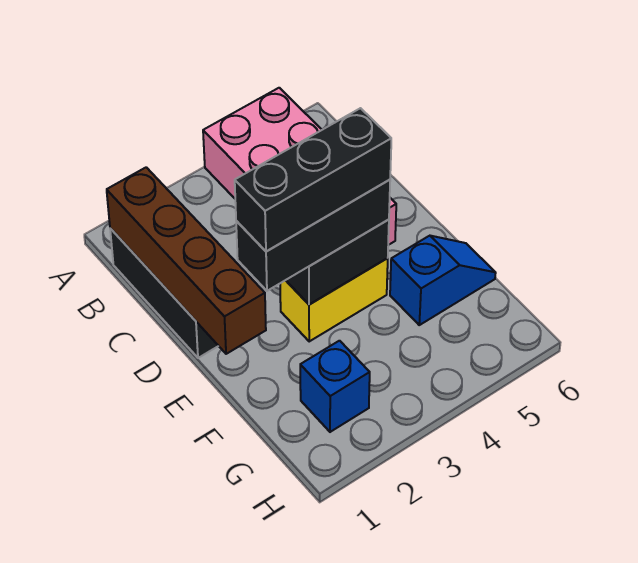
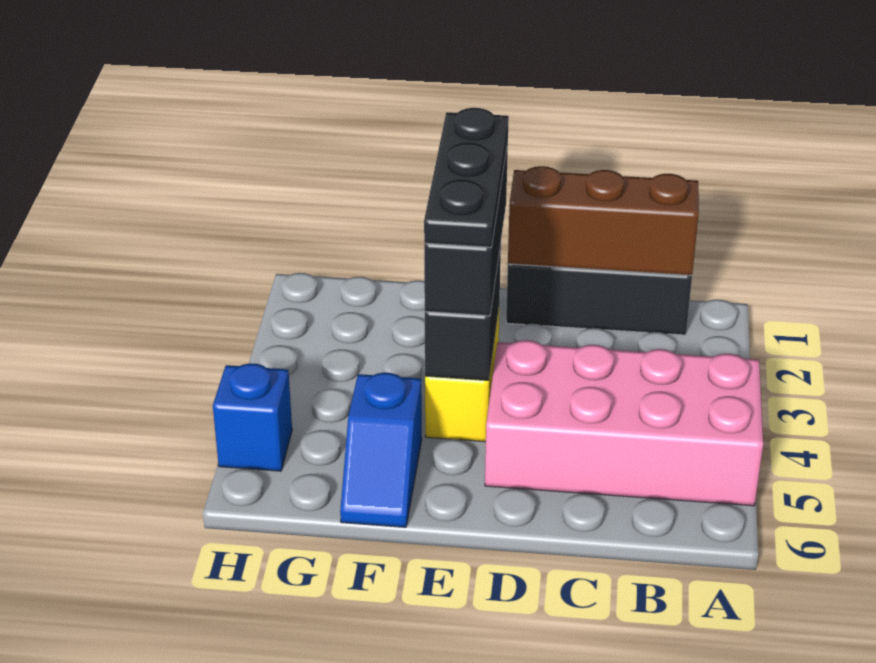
brown brick B1:E1 level 2 -> brown brick B1:D1 level 2
black brick E2:E4 level 4 -> black plate E2:E4 level 4
blue brick G2 level 1 -> blue brick H5 level 1

